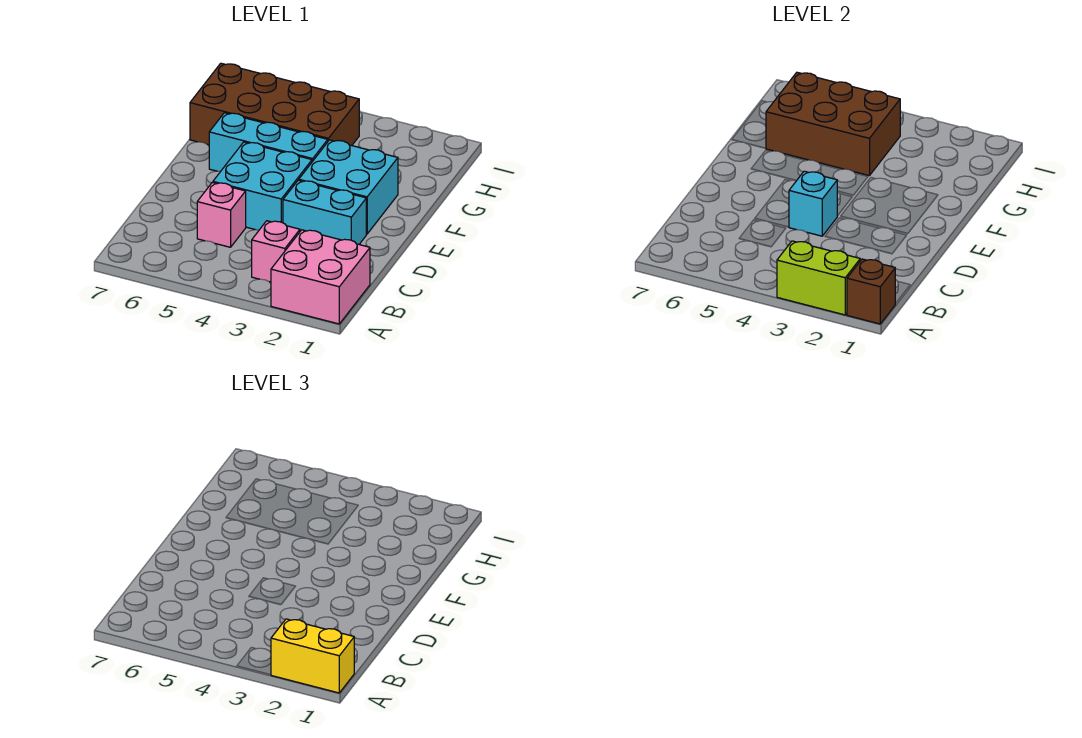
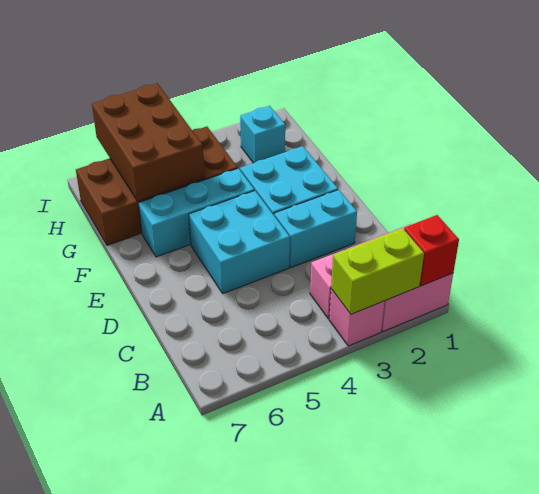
brown brick A1 level 2 -> red brick A1 level 2
yellow brick A1:A2 level 3 -> none
pink brick C5 level 1 -> pink brick A3 level 1
cyan brick D4 level 2 -> cyan brick H2 level 1
brown brick G4:H6 level 2 -> brown brick G5:I6 level 2

